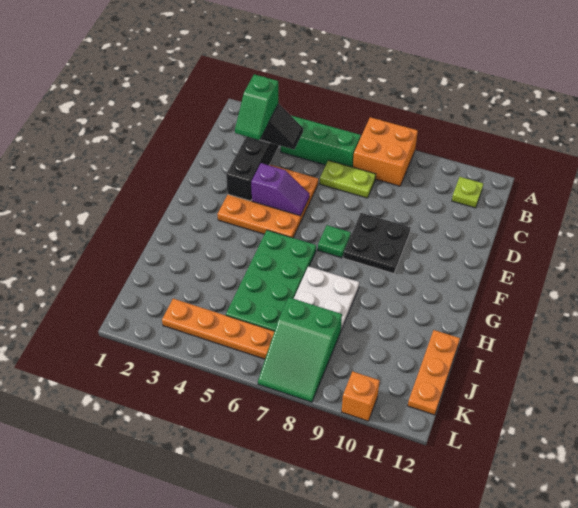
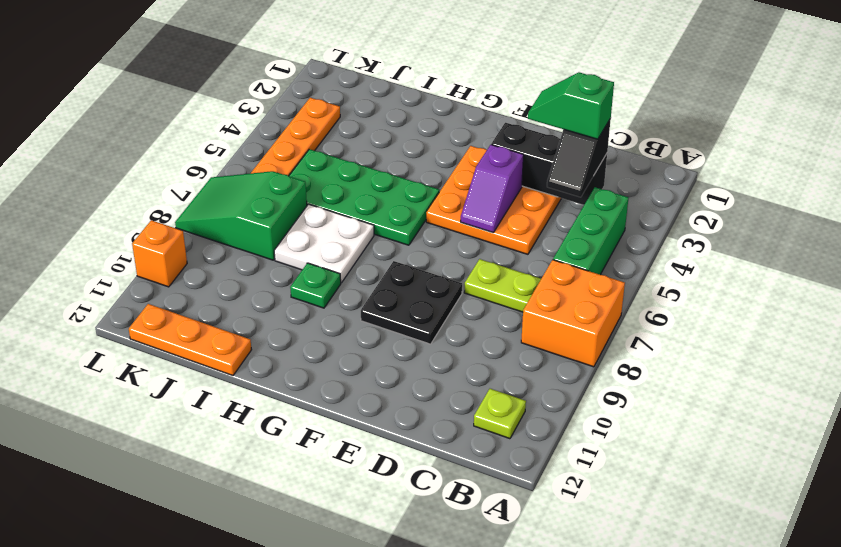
lime plate C6:C7 level 1 -> lime plate C7:D7 level 1
green plate F7 level 1 -> green plate H9 level 1

